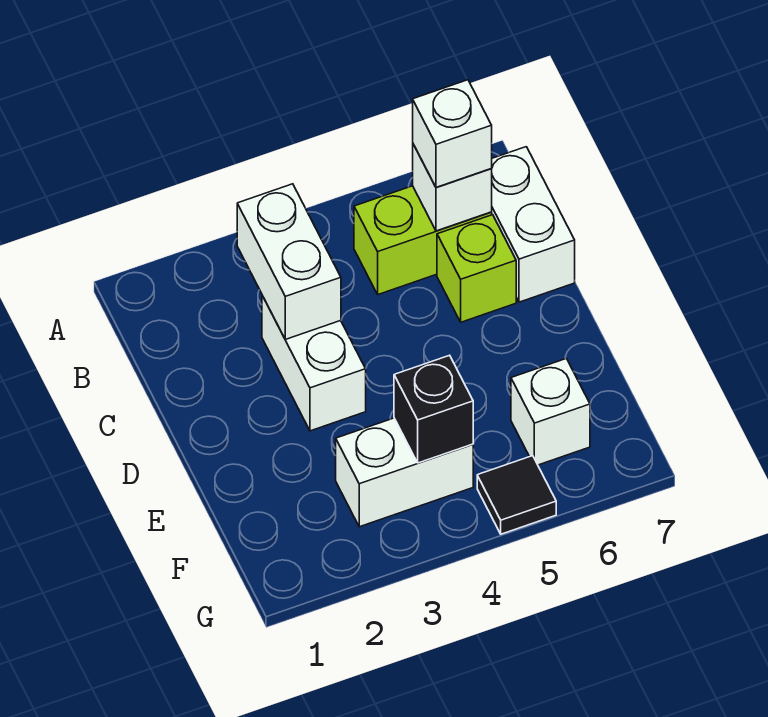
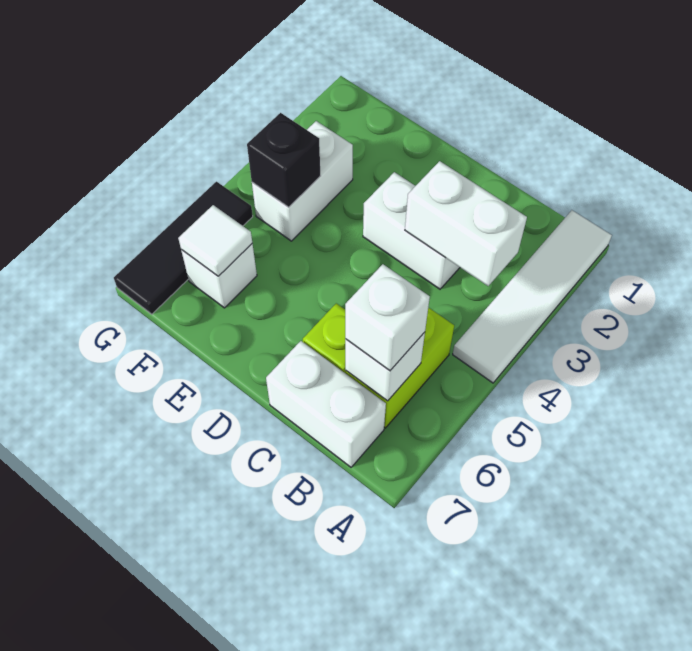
none -> white tile A1:A4 level 1
none -> white tile F6 level 2
black tile G5 level 1 -> black tile G5:G7 level 1

